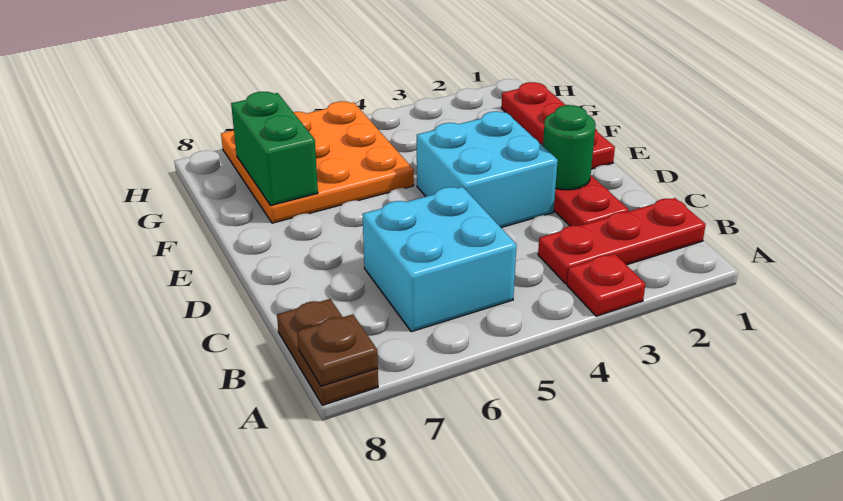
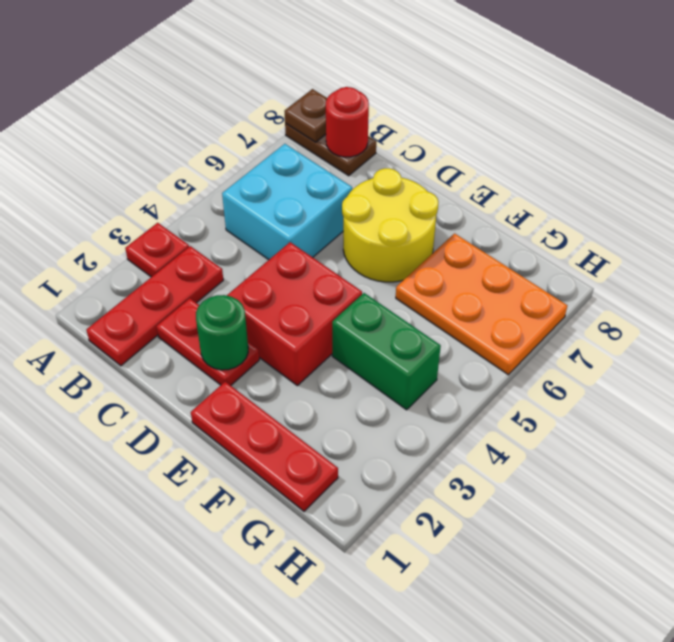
none -> red round brick B8 level 2
cyan brick D3:E4 level 1 -> red brick D3:E4 level 1
none -> yellow round brick D6:E7 level 1
orange plate F5:H7 level 1 -> orange plate F6:H7 level 1
green brick F7:G7 level 2 -> green brick F4:G4 level 1

